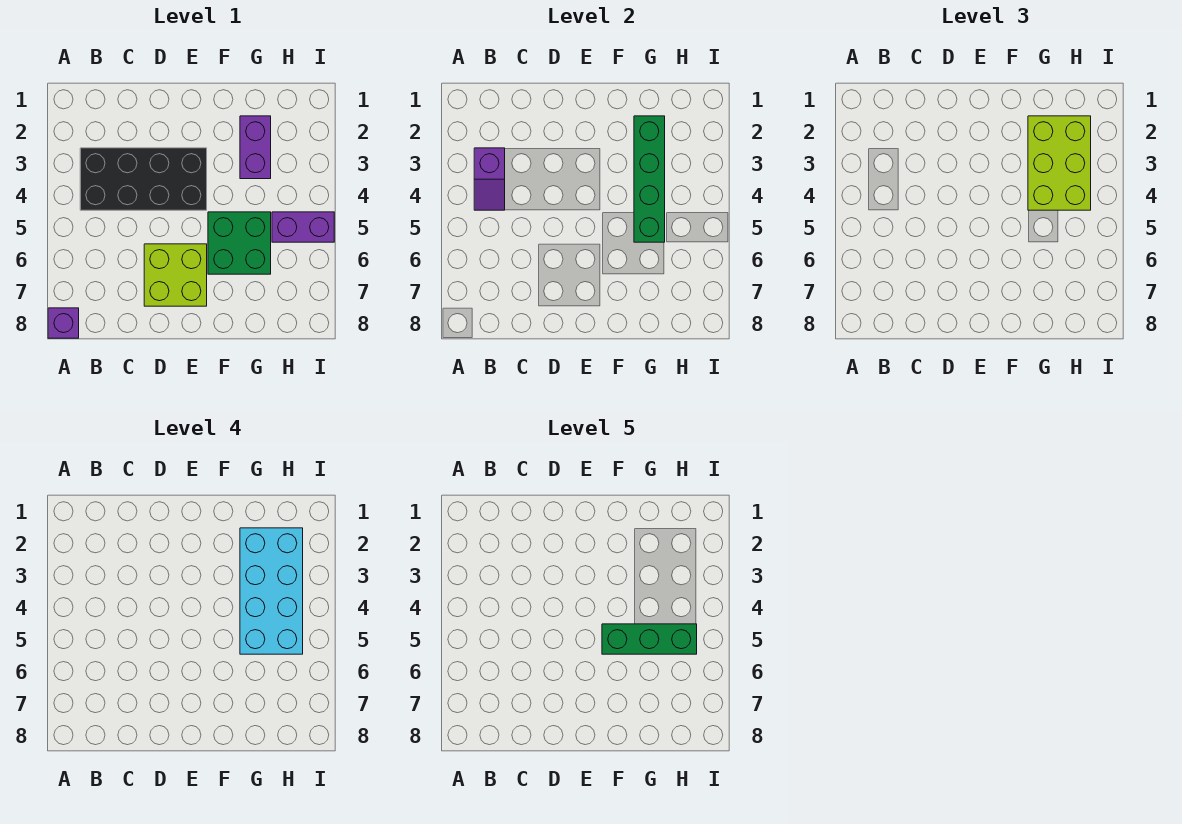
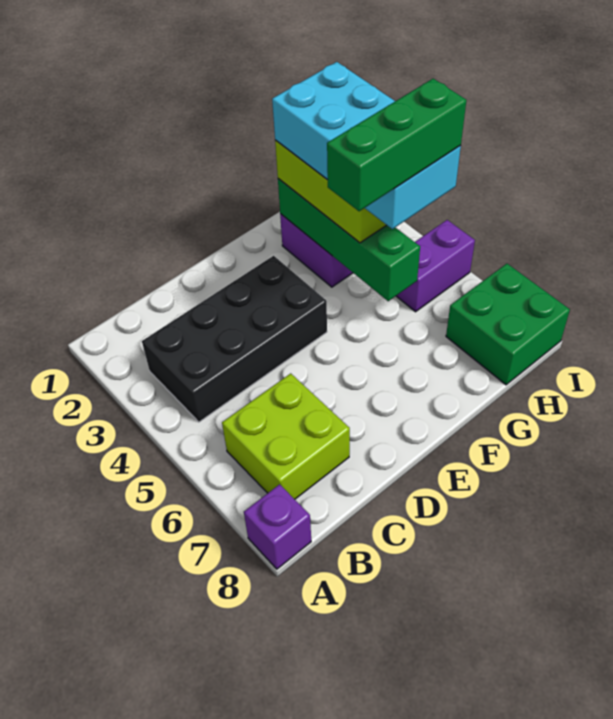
purple slope B3:B4 level 2 top 3 -> none
lime brick D6:E7 level 1 -> lime brick B6:C7 level 1
green brick F5:G6 level 1 -> green brick H7:I8 level 1

